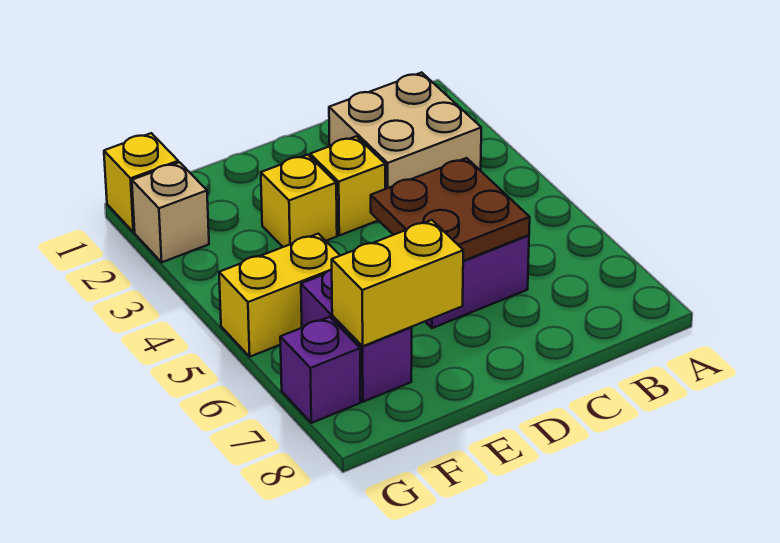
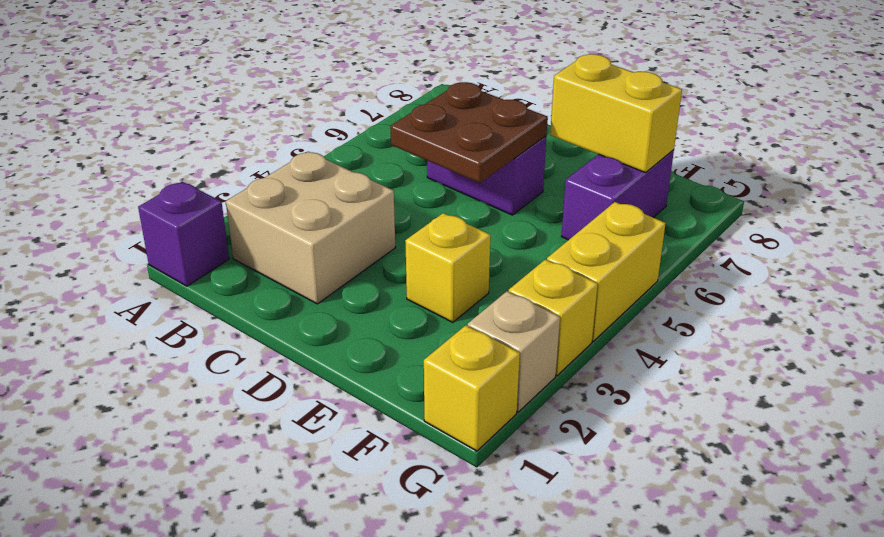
yellow brick D3 level 1 -> yellow brick G3 level 1
yellow brick F5:G5 level 1 -> yellow brick G4:G5 level 1
purple brick G7 level 1 -> purple brick A1 level 1

